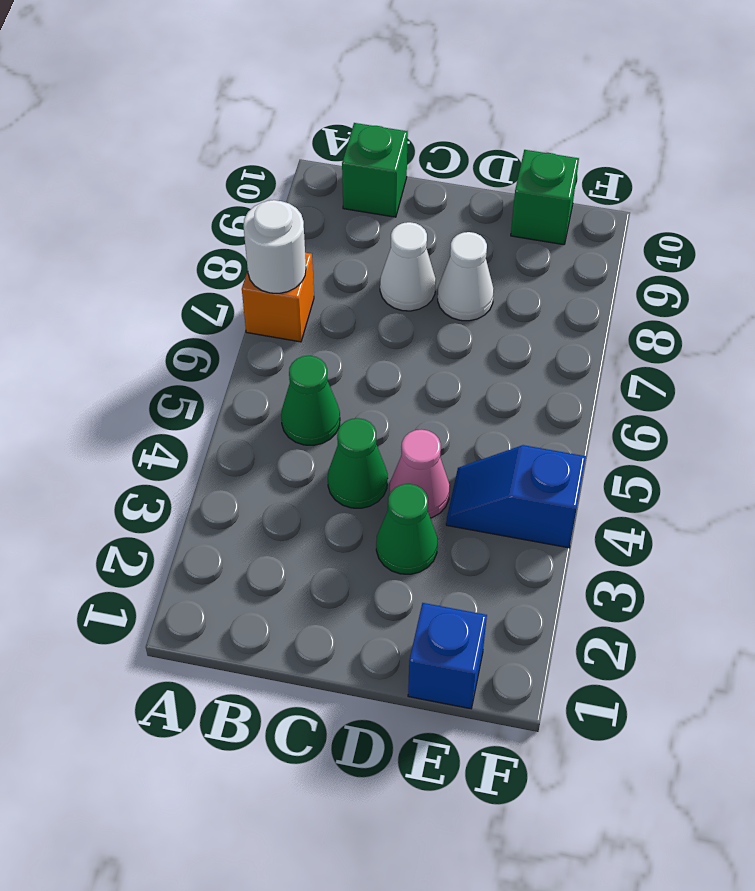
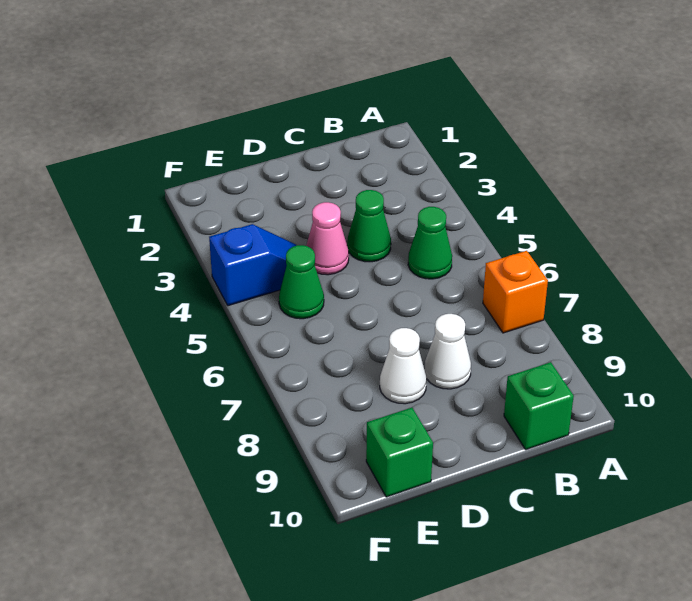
white round brick A7 level 2 -> none
green cone D3 level 1 -> green cone E5 level 1
blue brick E1 level 1 -> none

